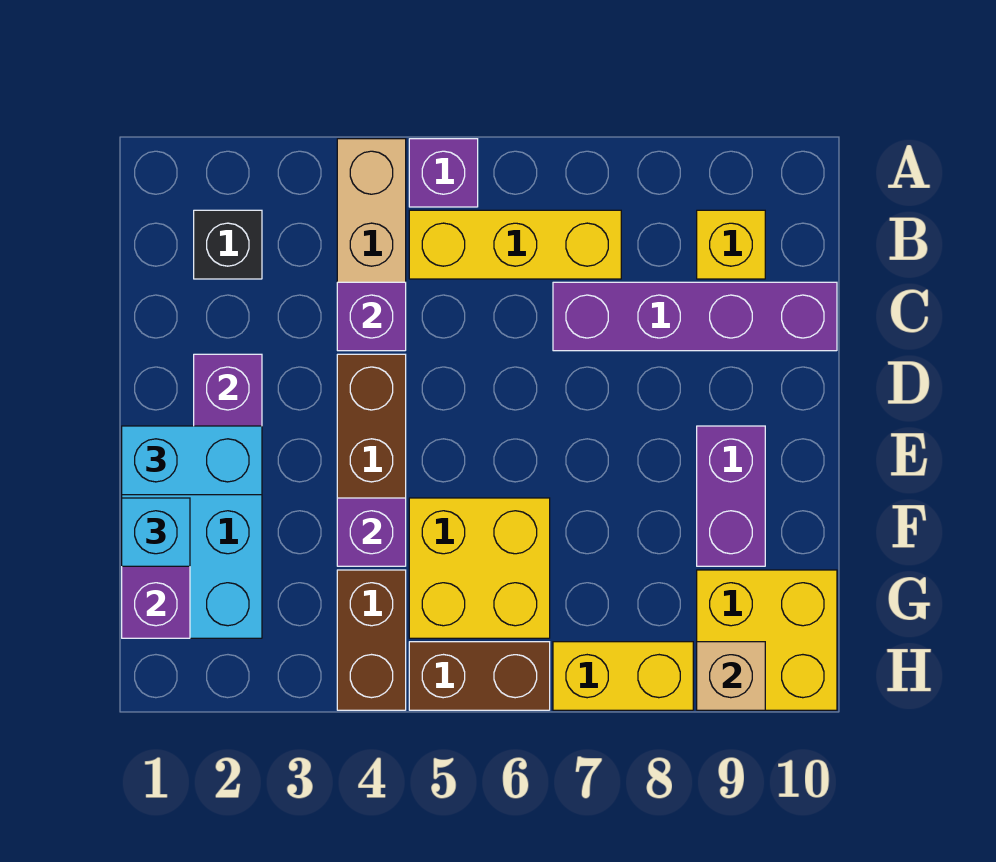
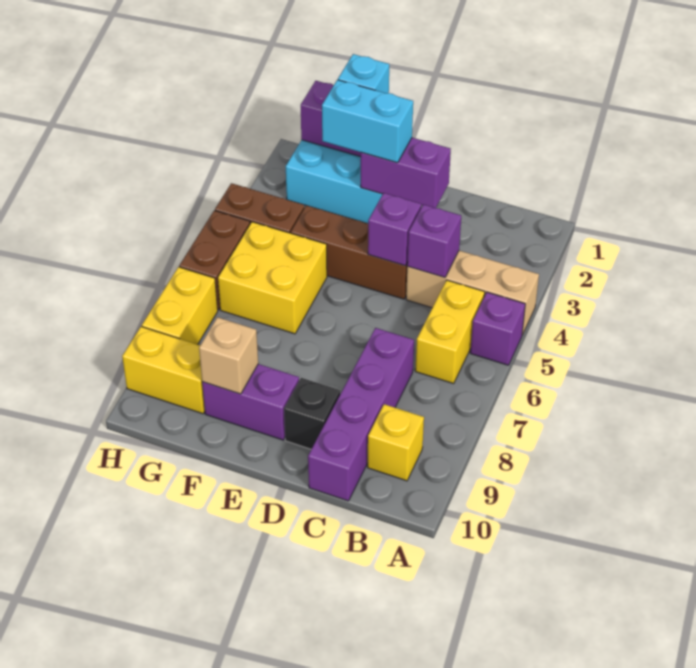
black brick B2 level 1 -> black brick D9 level 1
yellow brick B5:B7 level 1 -> yellow brick B5:B6 level 1
cyan brick E1:E2 level 3 -> cyan brick E2:F2 level 3
purple brick F4 level 2 -> purple brick D4 level 2
yellow brick G9:H10 level 1 -> yellow brick G9:H9 level 1
tan brick H9 level 2 -> tan brick F9 level 2

